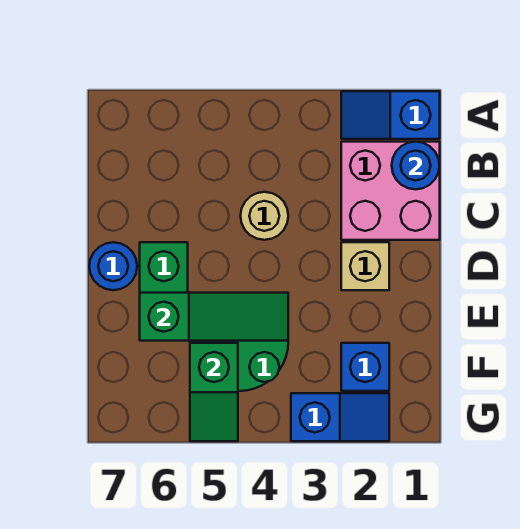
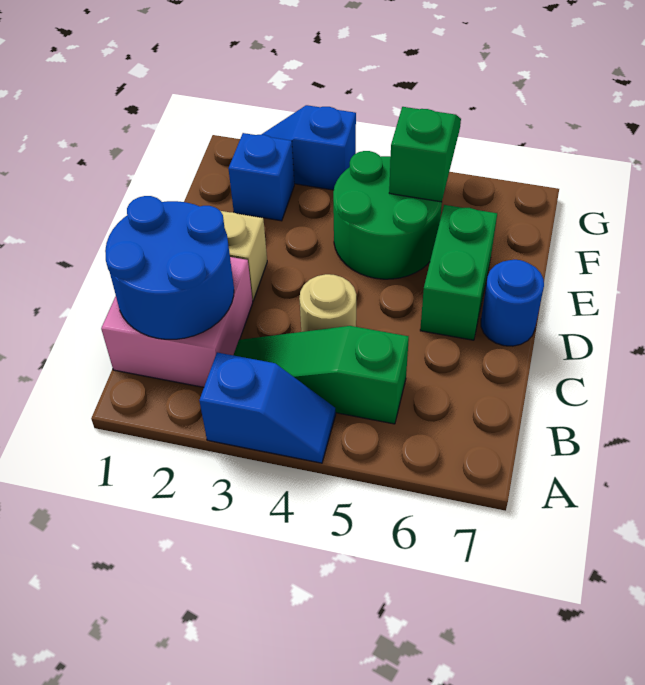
blue slope A1:A2 level 1 top 1 -> blue slope A3:A4 level 1 top 3
blue round brick B1 level 2 -> blue round brick B1:C2 level 2
green slope E4:E6 level 2 top 6 -> green slope B3:B5 level 1 top 5

